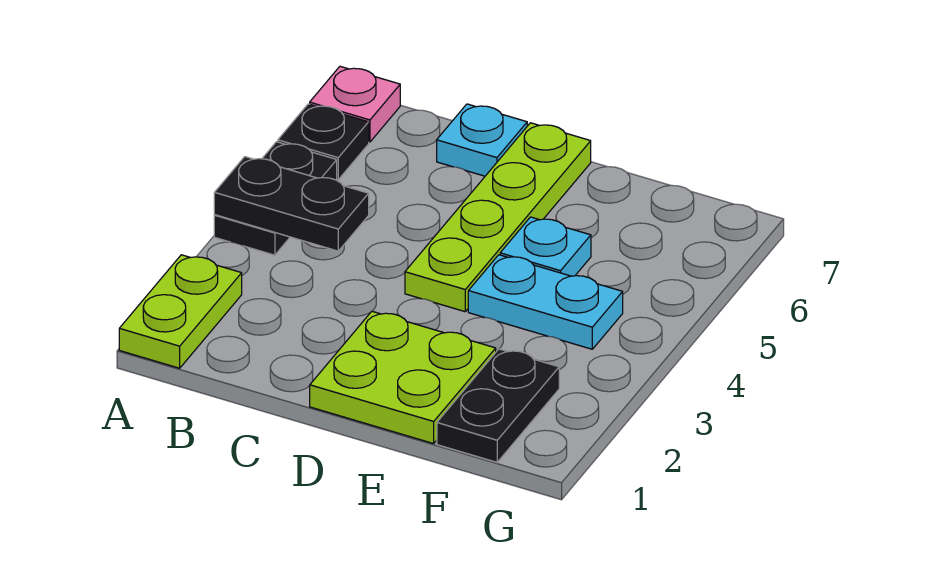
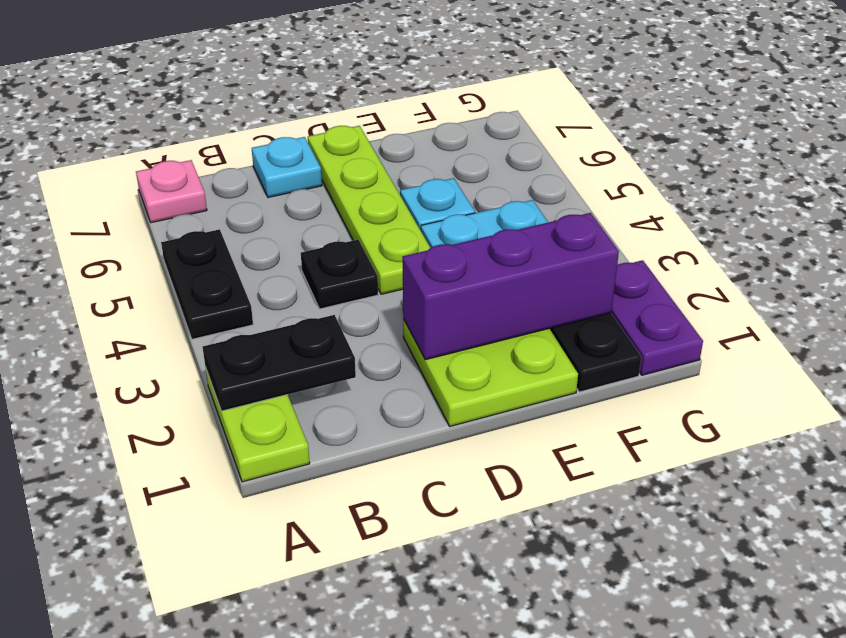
black plate A4:B4 level 2 -> black plate A2:B2 level 2
black plate A6 level 1 -> black plate C4 level 1
none -> purple brick D2:F2 level 2
none -> purple plate G1:G2 level 1

